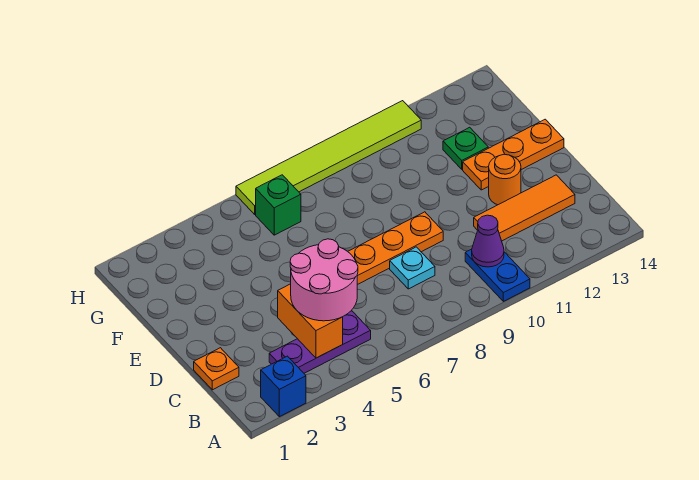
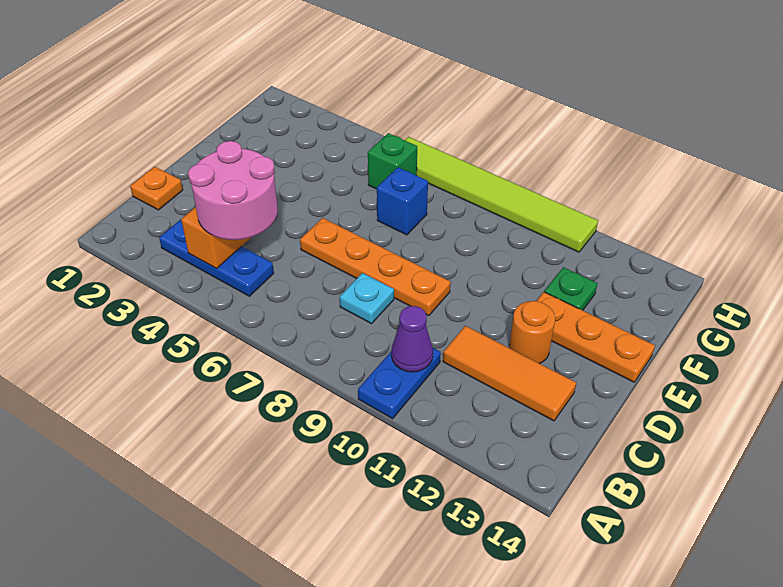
blue brick A2 level 1 -> blue brick F7 level 1
purple plate B3:B5 level 1 -> blue plate B3:B5 level 1

